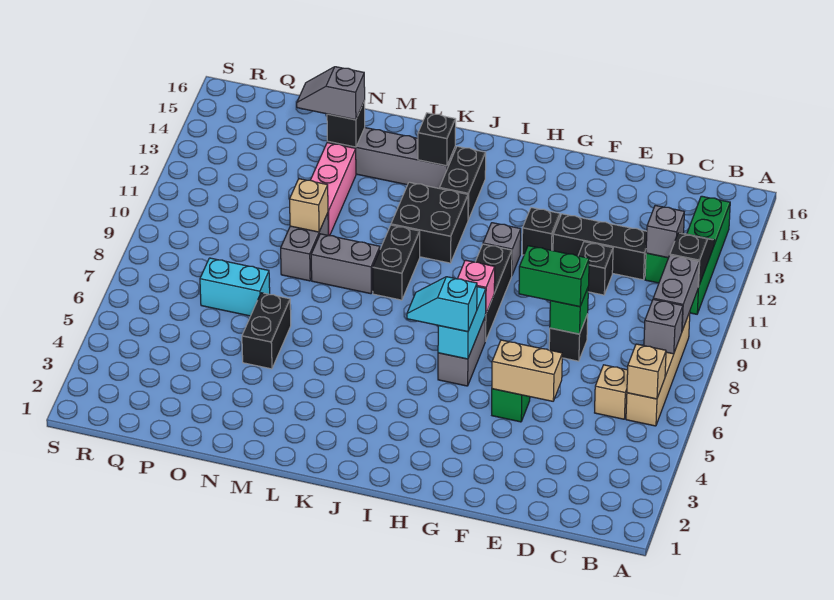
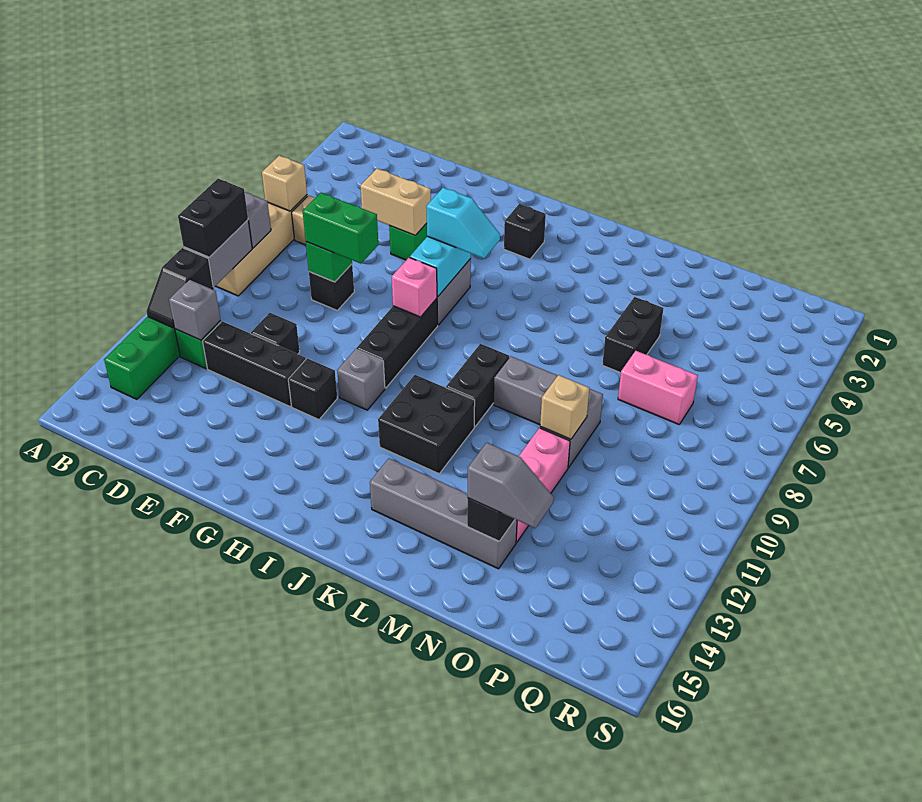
black brick J13:J14 level 1 -> black brick B9:B10 level 3
black brick K14 level 2 -> black brick I3 level 1
cyan brick O7:P7 level 1 -> pink brick O7:P7 level 1

